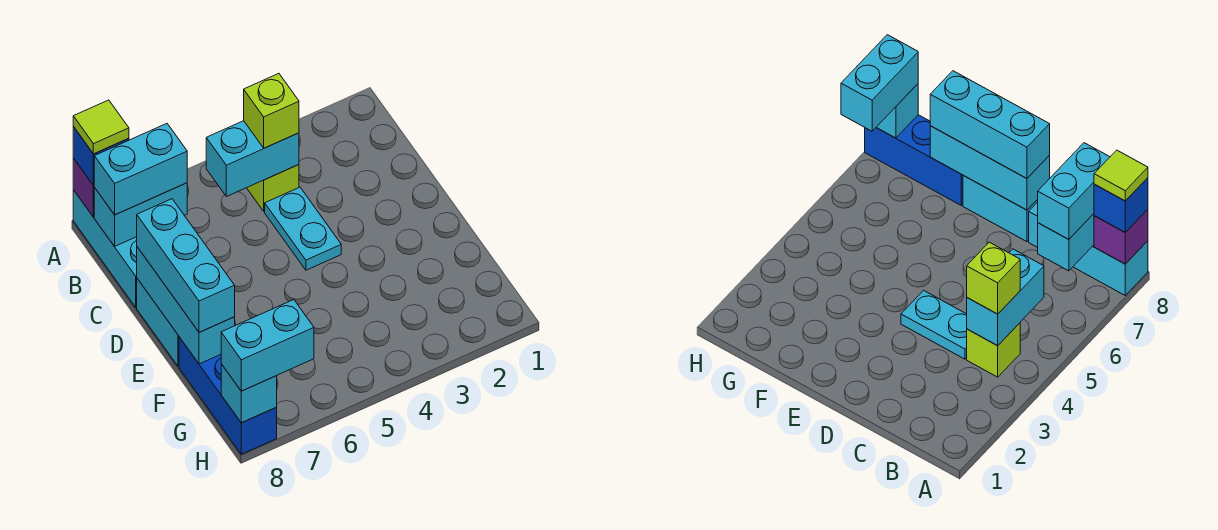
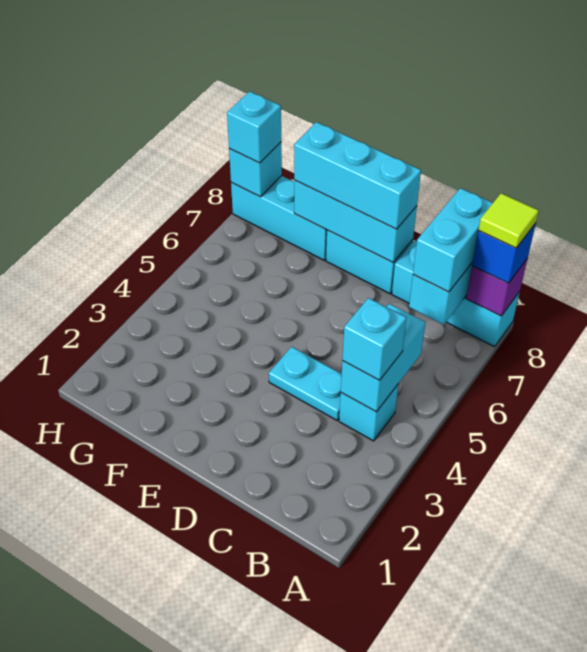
lime brick B4 level 1 -> cyan brick B4 level 1
lime brick B4 level 3 -> cyan brick B4 level 3
blue brick F8:H8 level 1 -> cyan brick F8:H8 level 1
cyan brick H7:H8 level 3 -> cyan brick H8 level 3

